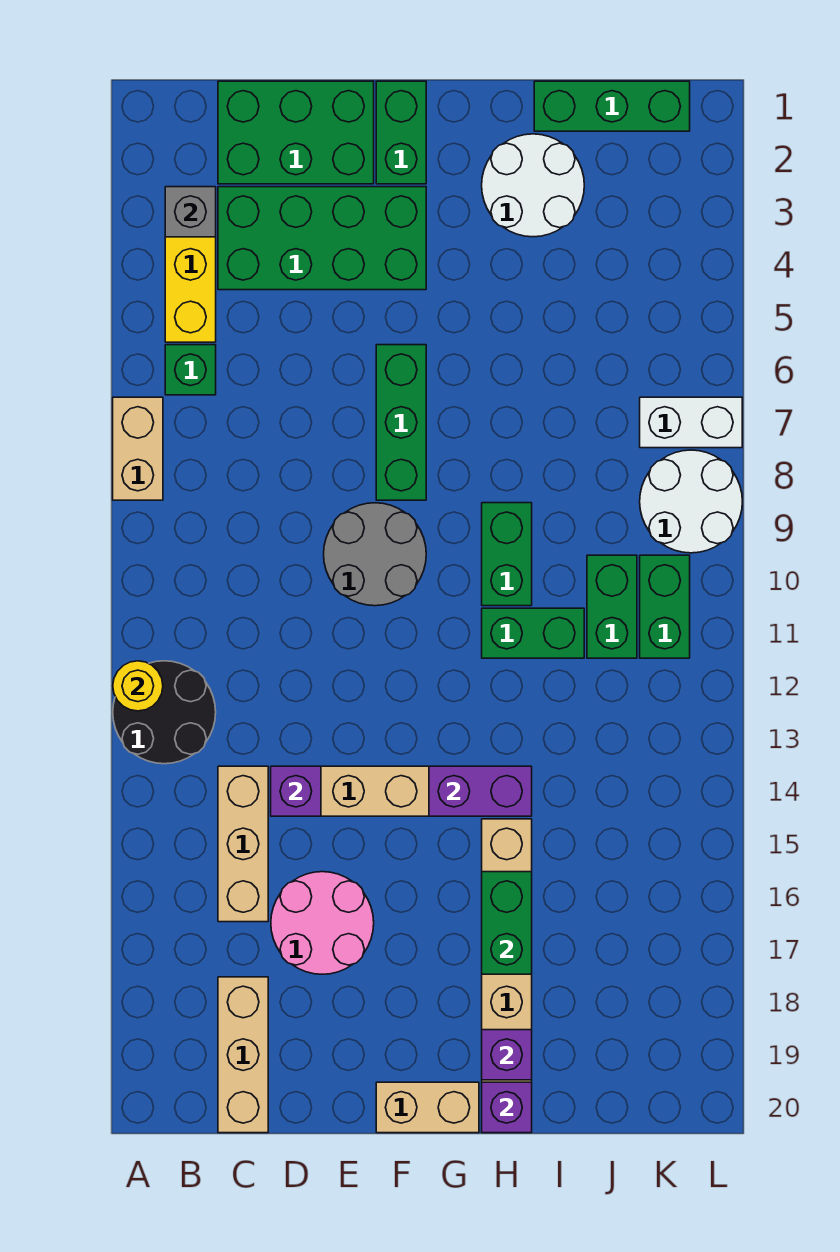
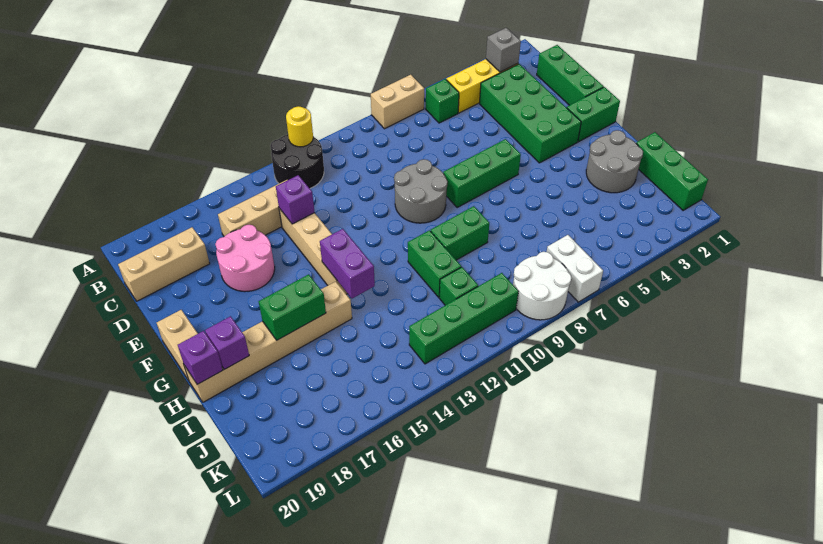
green brick C1:E2 level 1 -> green brick C1:E1 level 1
white round brick H2:I3 level 1 -> grey round brick H2:I3 level 1
green brick J10:J11 level 1 -> green brick J11 level 1
green brick K10:K11 level 1 -> green brick K10:K13 level 1

